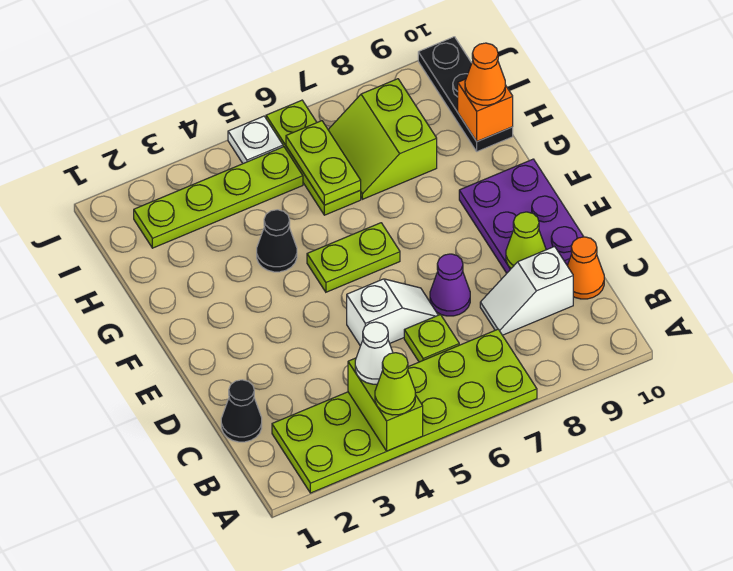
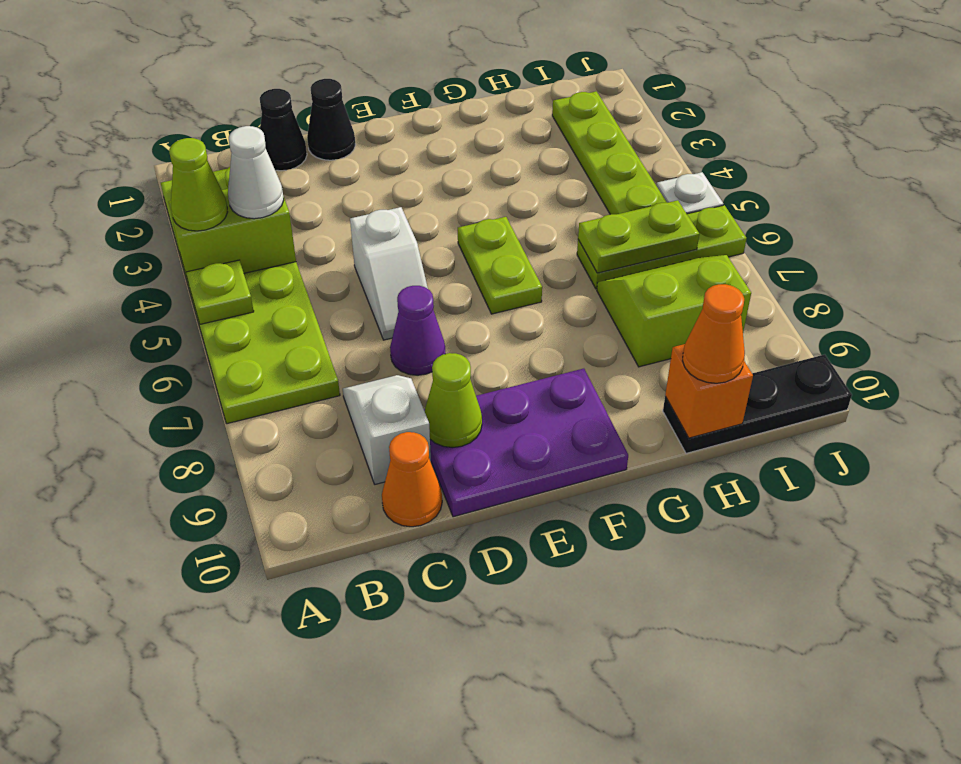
lime plate C6 level 1 -> lime plate A5 level 2
black cone G4 level 1 -> black cone D1 level 1

